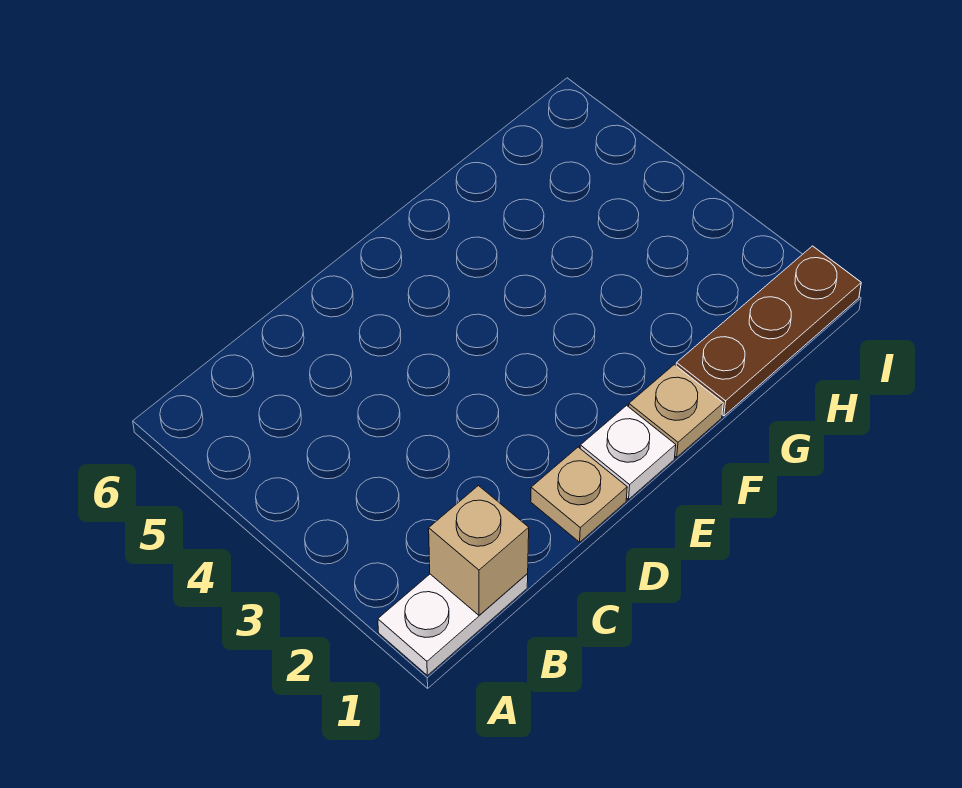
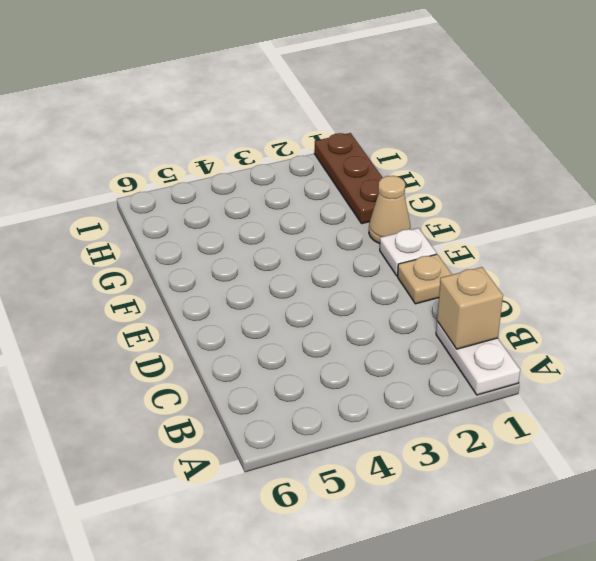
tan plate F1 level 1 -> tan cone F1 level 1

